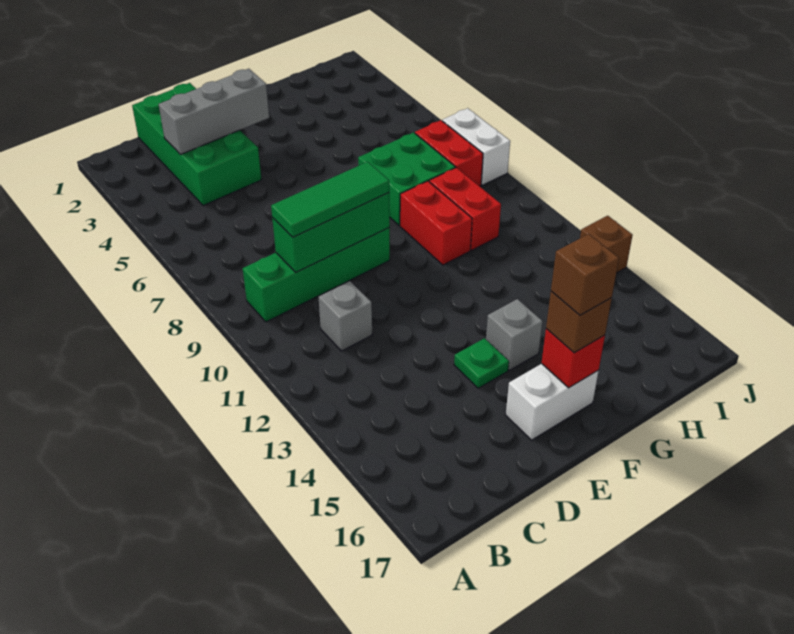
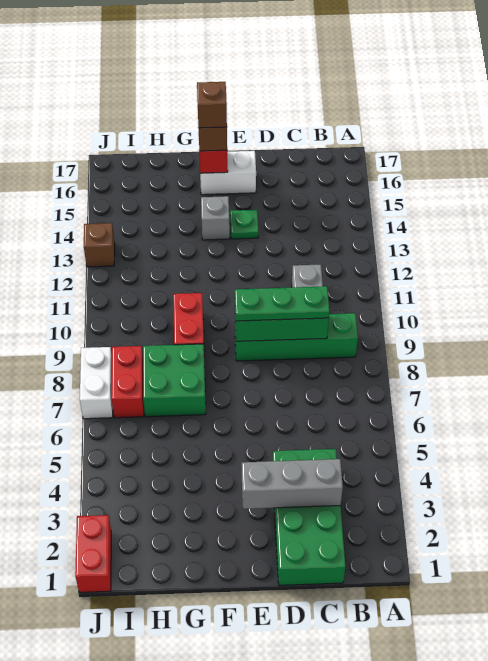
green tile C9:E9 level 3 -> green plate C9:E9 level 3
red brick H9:H10 level 1 -> red brick J1:J2 level 1

